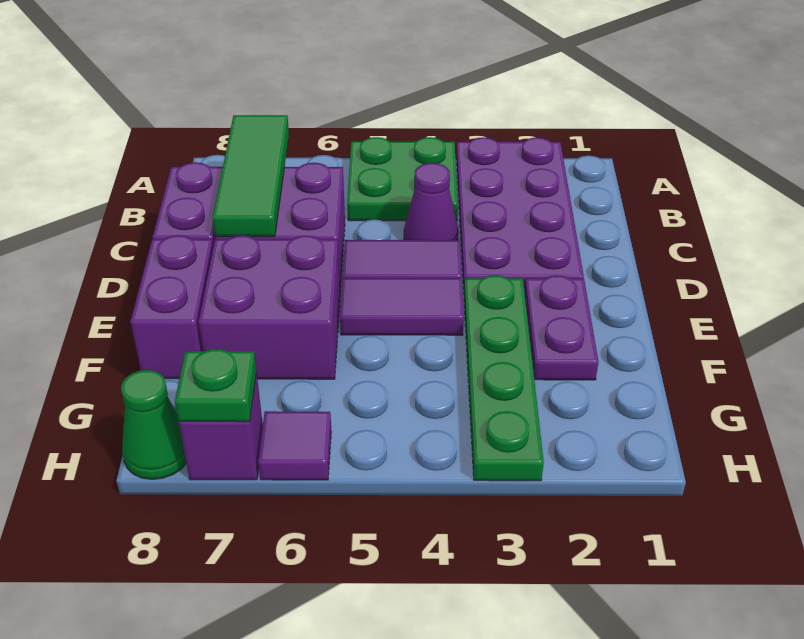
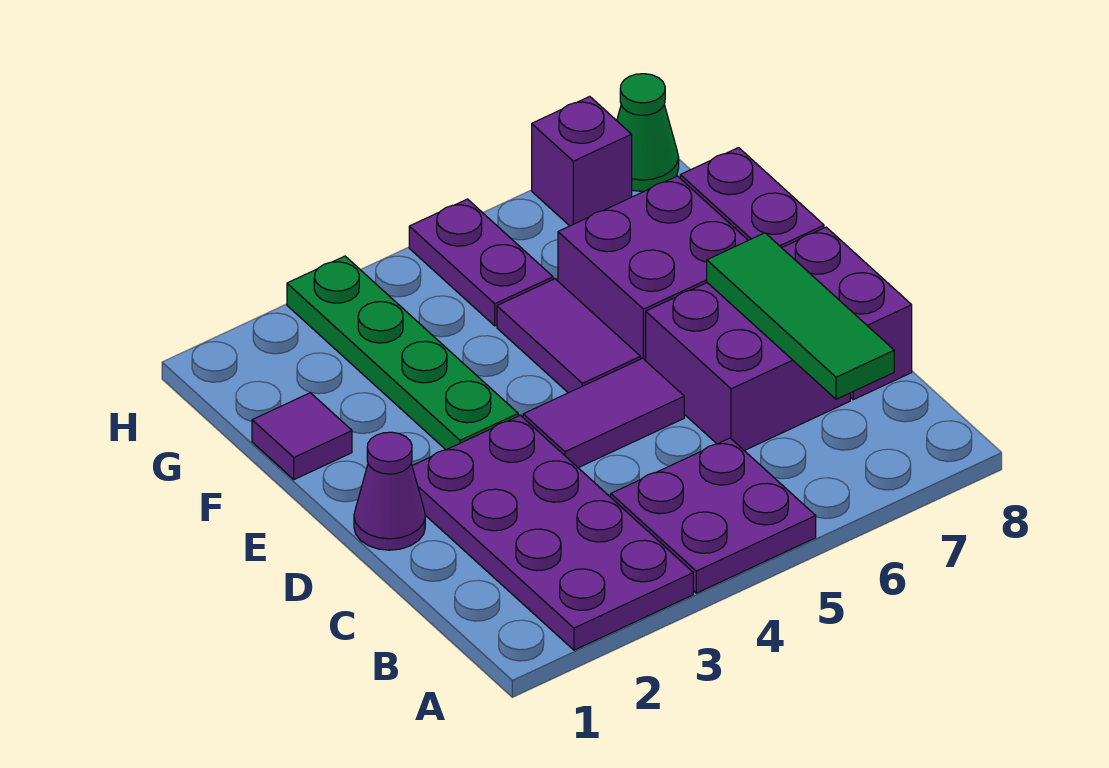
green plate A4:B5 level 1 -> purple plate A4:B5 level 1
purple cone C4 level 1 -> purple cone D1 level 1
purple plate E2:F2 level 1 -> purple plate G5:H5 level 1
purple tile E4:E5 level 1 -> purple tile E5:F5 level 1
purple tile H6 level 1 -> purple tile F1 level 1
green plate H7 level 2 -> none

